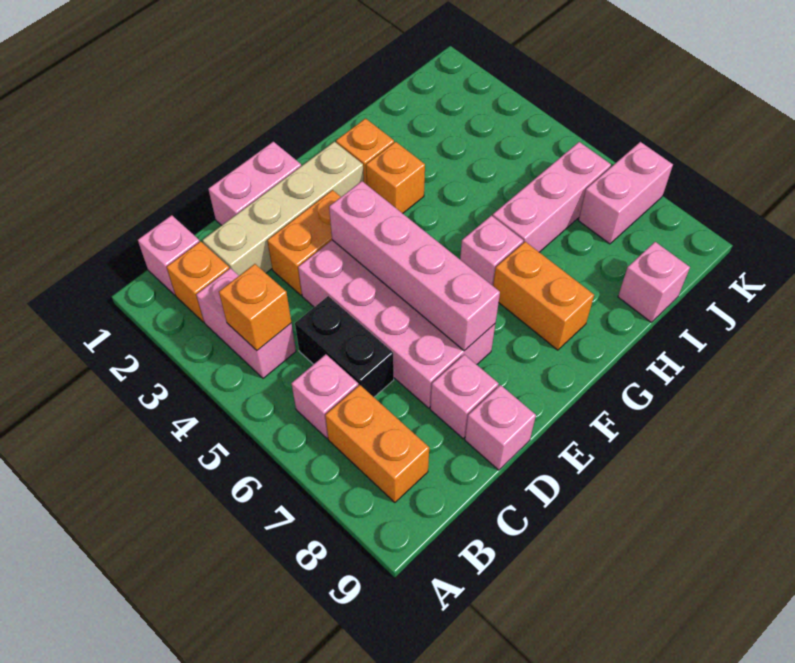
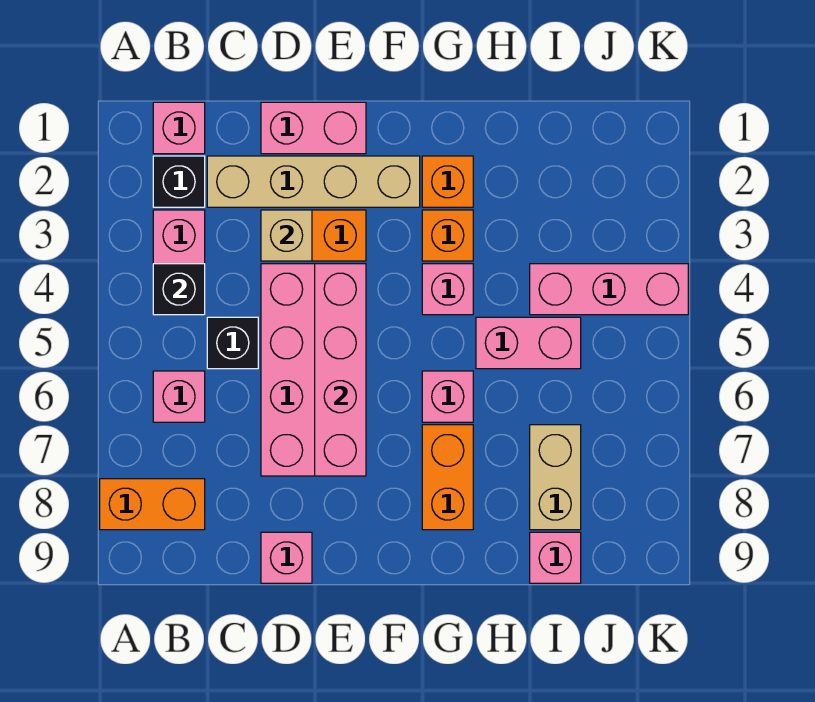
orange brick B2 level 1 -> black brick B2 level 1
orange brick B4 level 2 -> black brick B4 level 2
orange brick B7:B8 level 1 -> orange brick A8:B8 level 1
black brick C5:C6 level 1 -> black brick C5 level 1
none -> tan brick D3 level 2
pink brick D8 level 1 -> pink brick G4 level 1
pink brick H6:J6 level 1 -> pink brick I4:K4 level 1
none -> tan brick I7:I8 level 1
pink brick J7:K7 level 1 -> pink brick H5:I5 level 1

